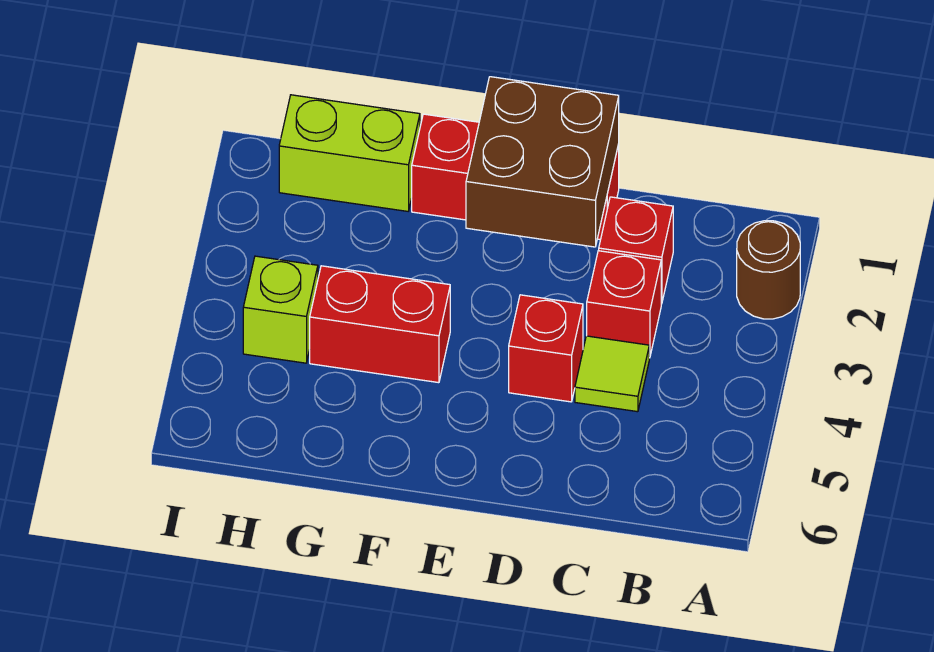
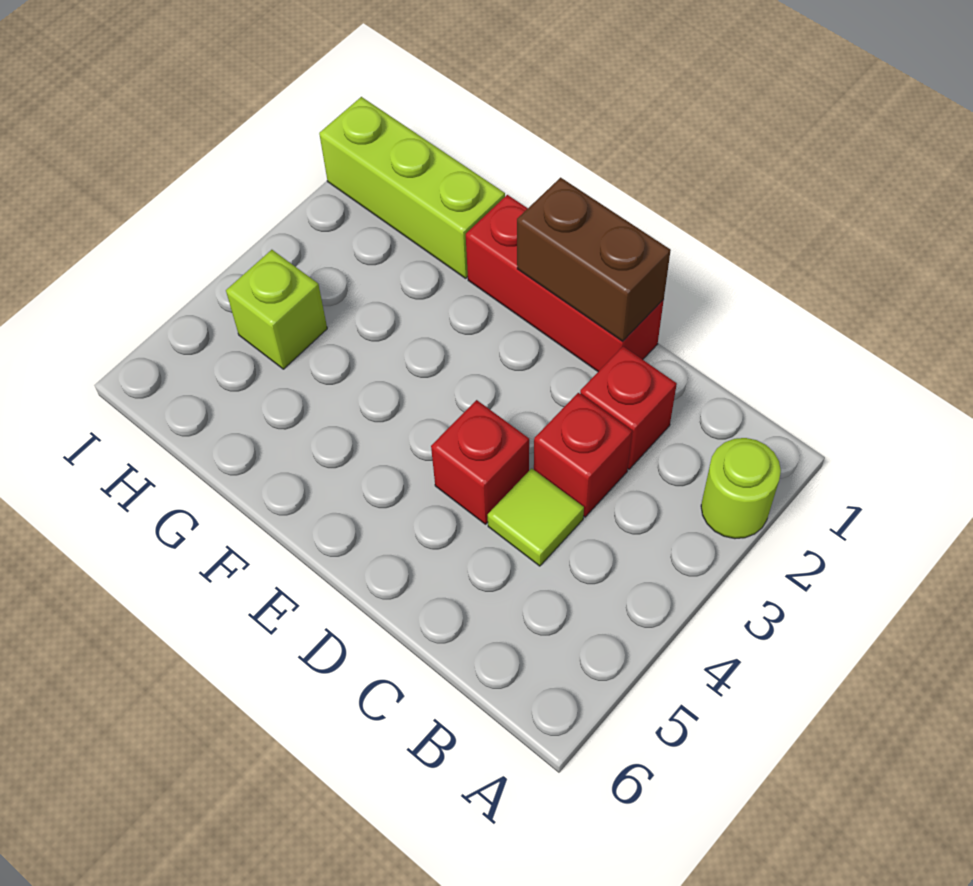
brown round brick A2 level 1 -> lime round brick A2 level 1
brown brick D1:E2 level 2 -> brown brick D1:E1 level 2
red brick F4:G4 level 1 -> none
lime brick G1:H1 level 1 -> lime brick G1:I1 level 1

